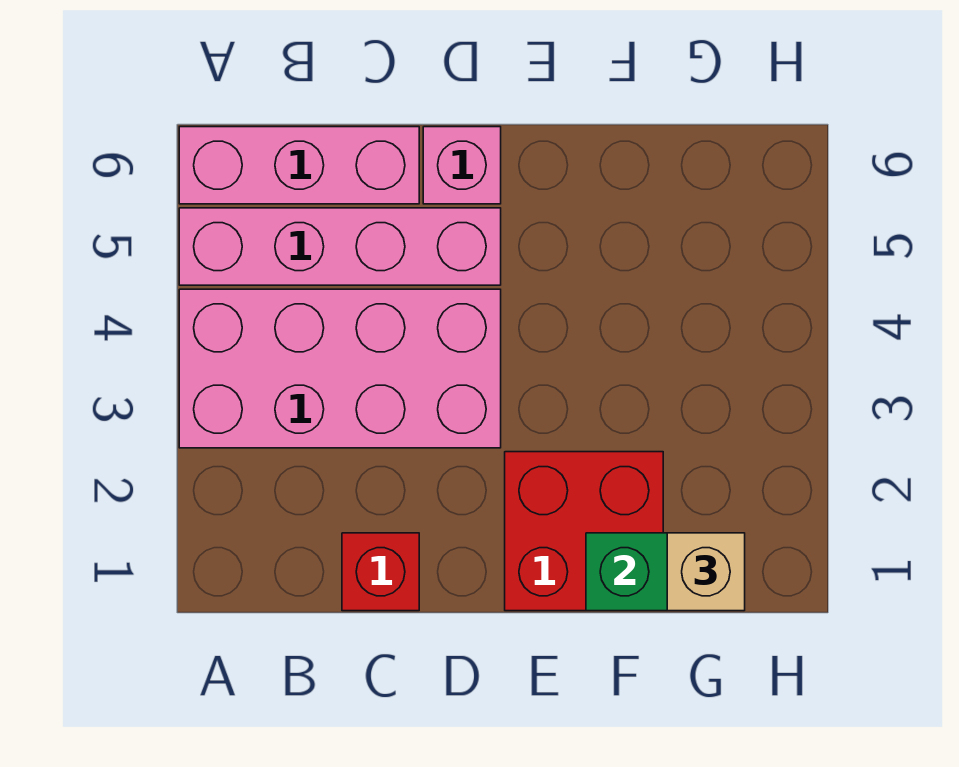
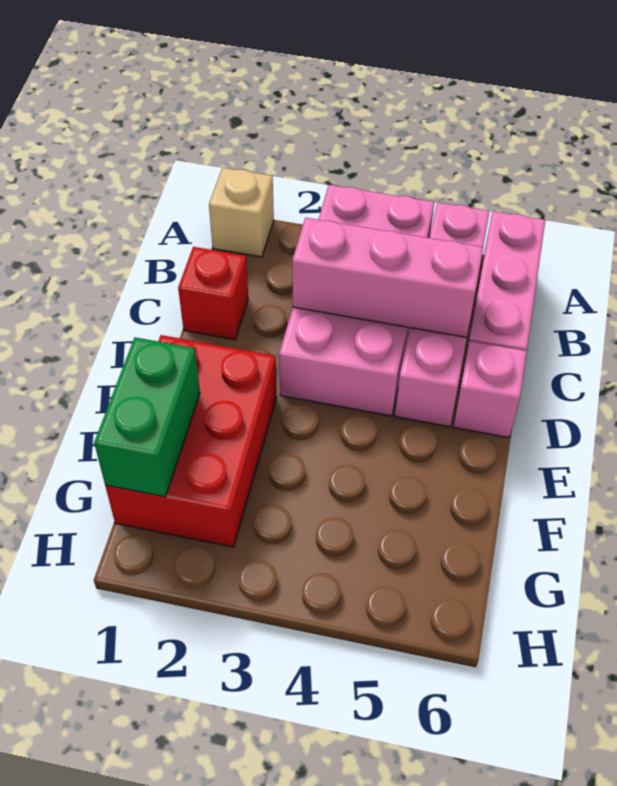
none -> pink brick C3:C5 level 2
red brick E1:F2 level 1 -> red brick E1:G2 level 1
tan brick G1 level 3 -> tan brick A1 level 1

